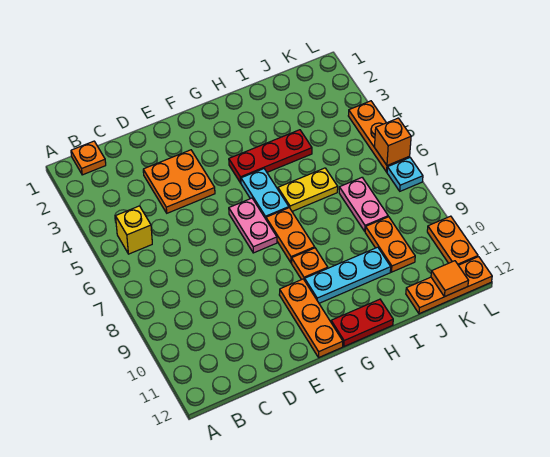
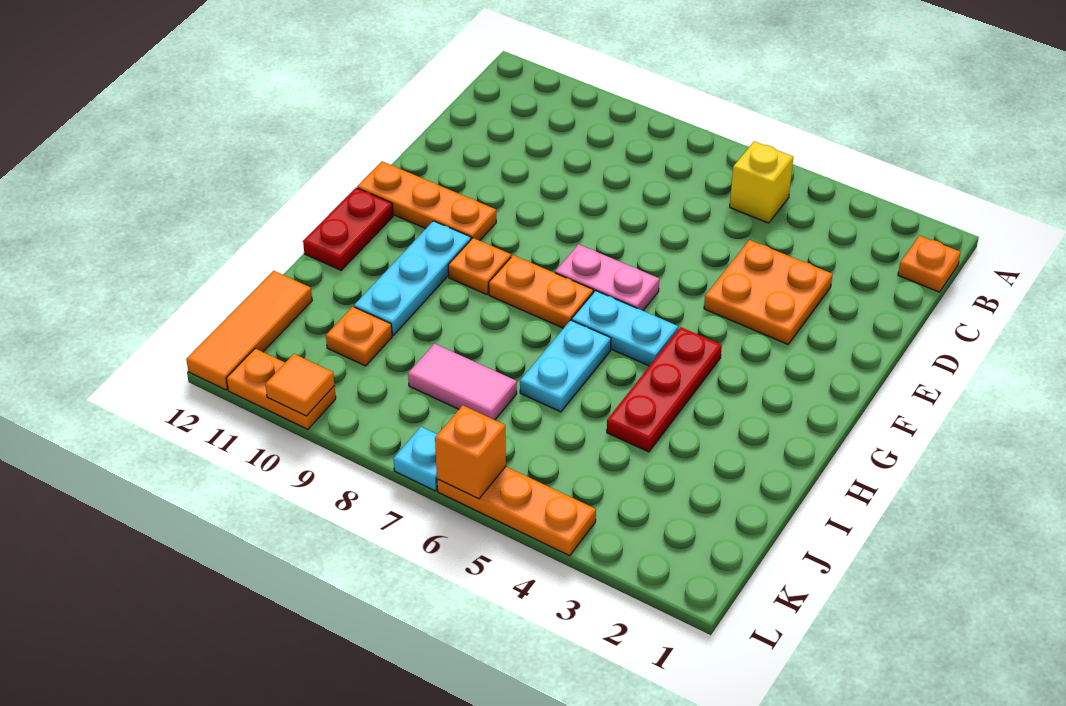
yellow plate H6:I6 level 1 -> cyan plate H6:I6 level 1
pink plate J7:J8 level 1 -> pink tile J7:J8 level 1
orange plate J9:J10 level 1 -> orange plate J10 level 1
orange plate J12:L12 level 1 -> orange tile J12:L12 level 1
orange tile K12 level 2 -> orange tile L10 level 2

